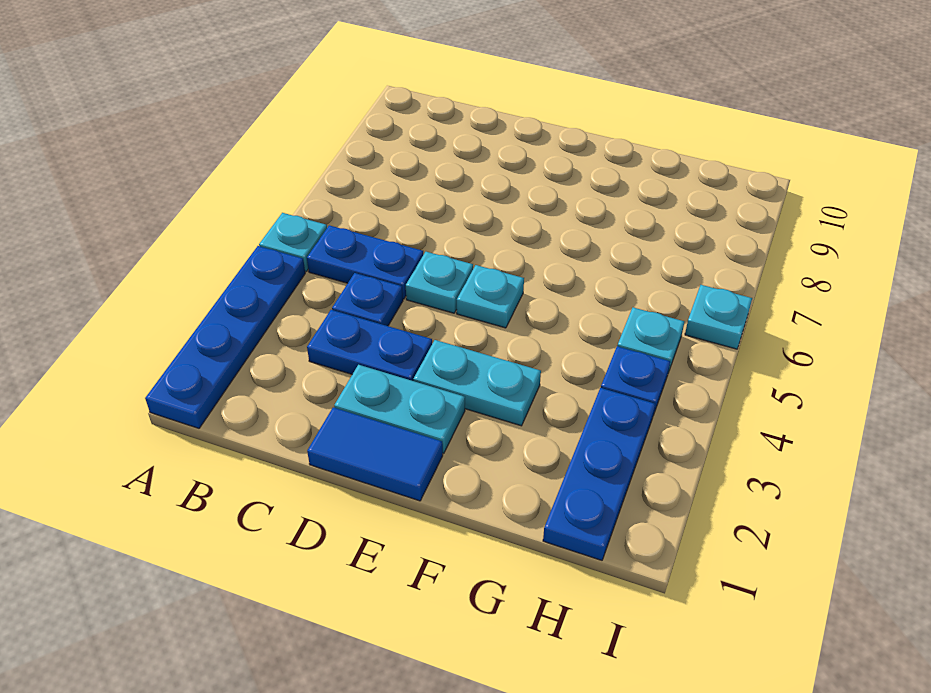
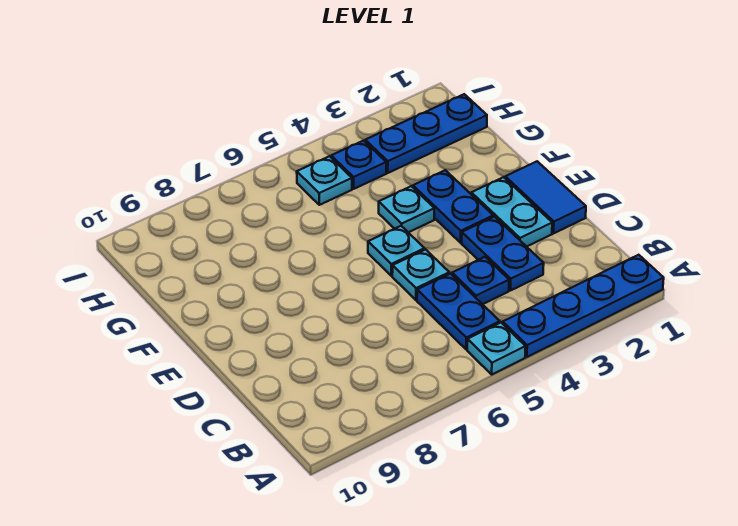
cyan plate E3:F3 level 1 -> blue plate E3:F3 level 1
cyan plate I6 level 1 -> cyan plate F4 level 1

